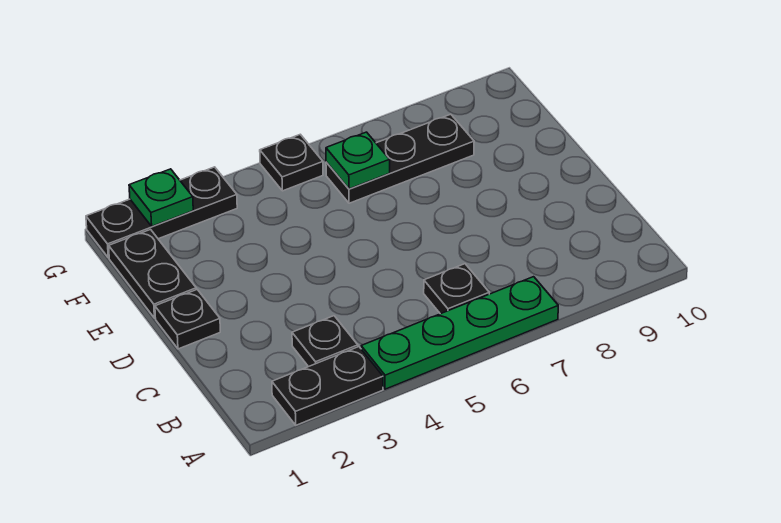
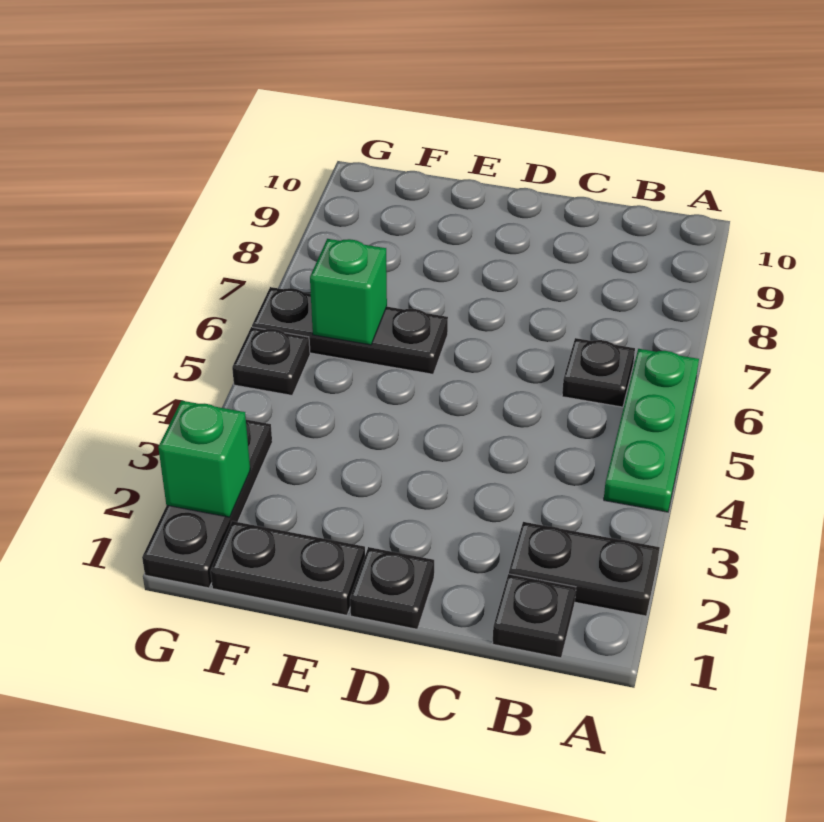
black plate A2:A3 level 1 -> black plate A2:B2 level 1
green plate A4:A7 level 1 -> green plate A4:A6 level 1
black plate B3 level 1 -> black plate B1 level 1
black plate F6:F8 level 1 -> black plate E6:G6 level 1
green plate F6 level 2 -> green brick F6 level 2
green plate G2 level 2 -> green brick G2 level 2

